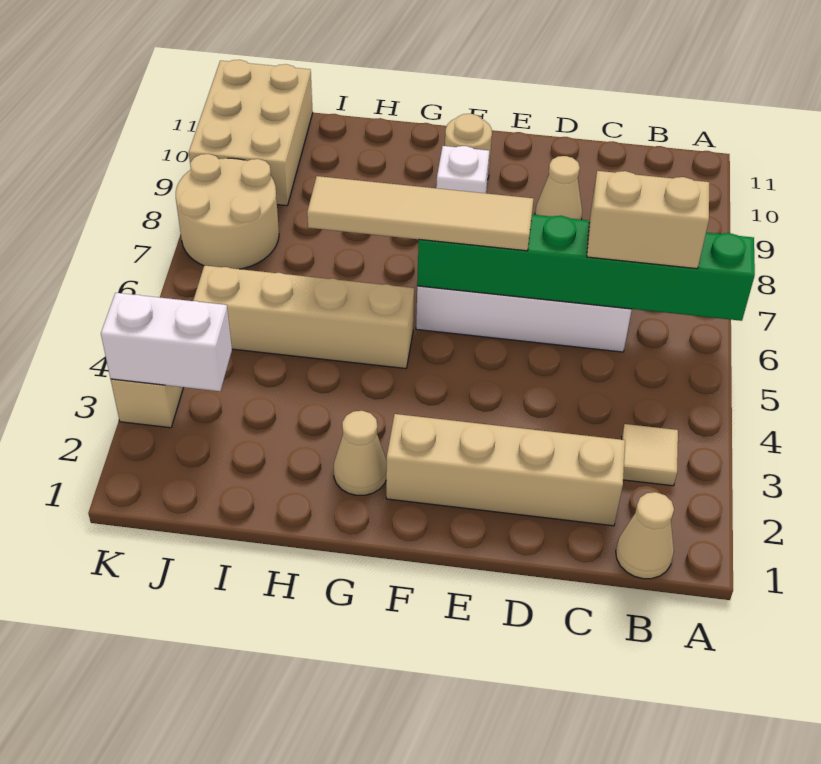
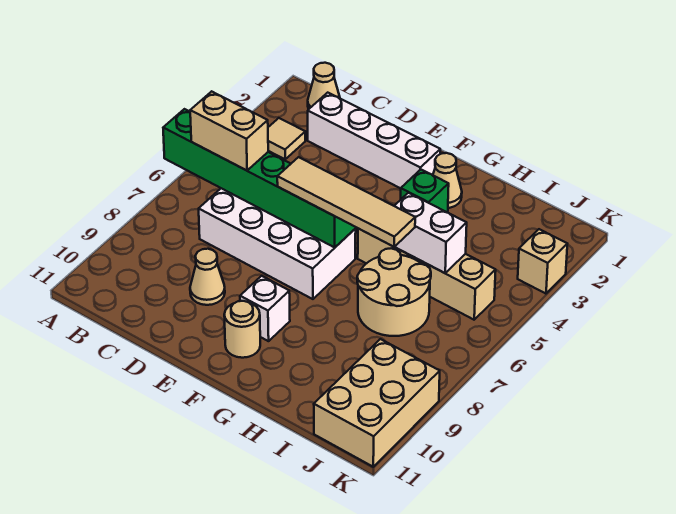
tan brick C2:F2 level 1 -> white brick C2:F2 level 1
none -> green brick G3 level 1
white brick J3:K3 level 2 -> white brick H5:I5 level 2
tan round brick J7:K8 level 1 -> tan round brick H6:I7 level 1

